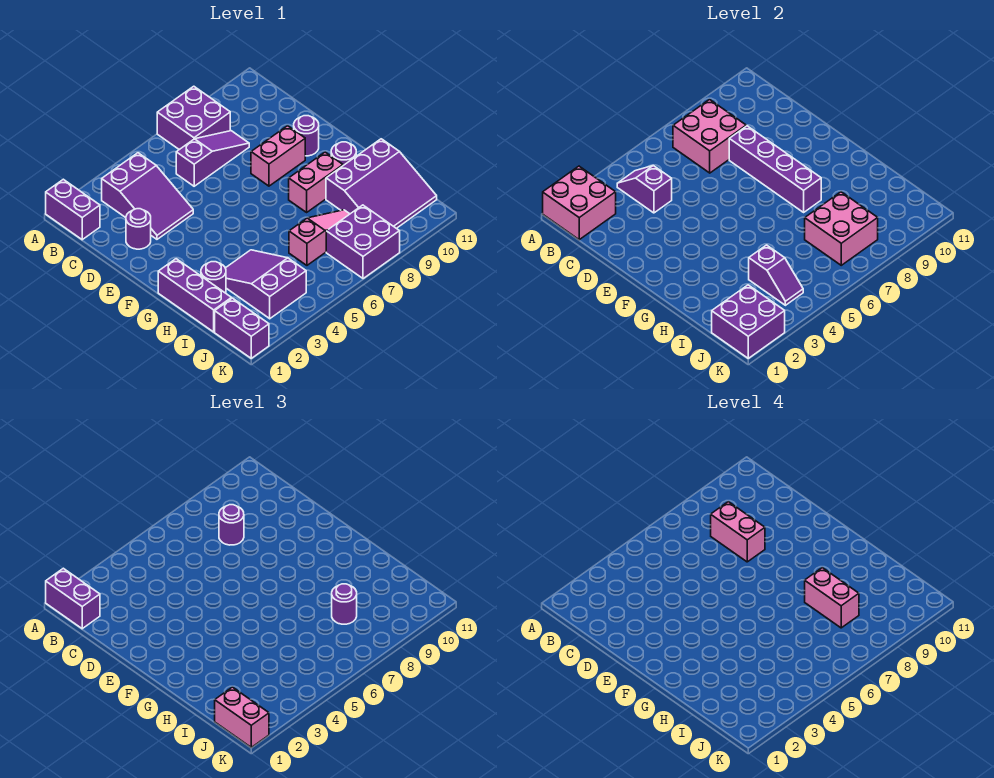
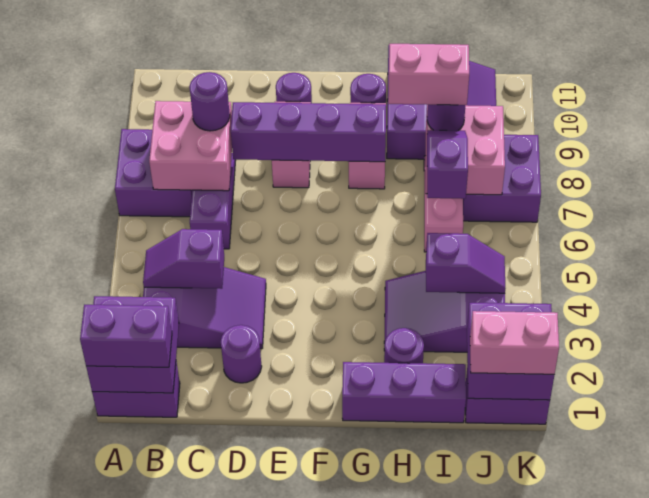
pink brick A1:B2 level 2 -> purple brick A1:B2 level 2
pink brick C8:D8 level 4 -> none
none -> purple slope I6:I7 level 3 top 6

